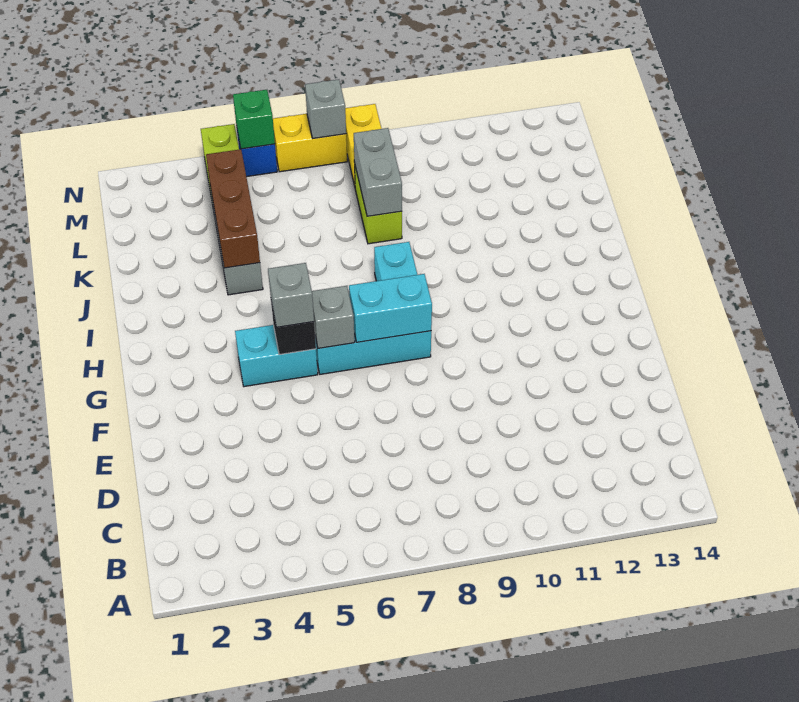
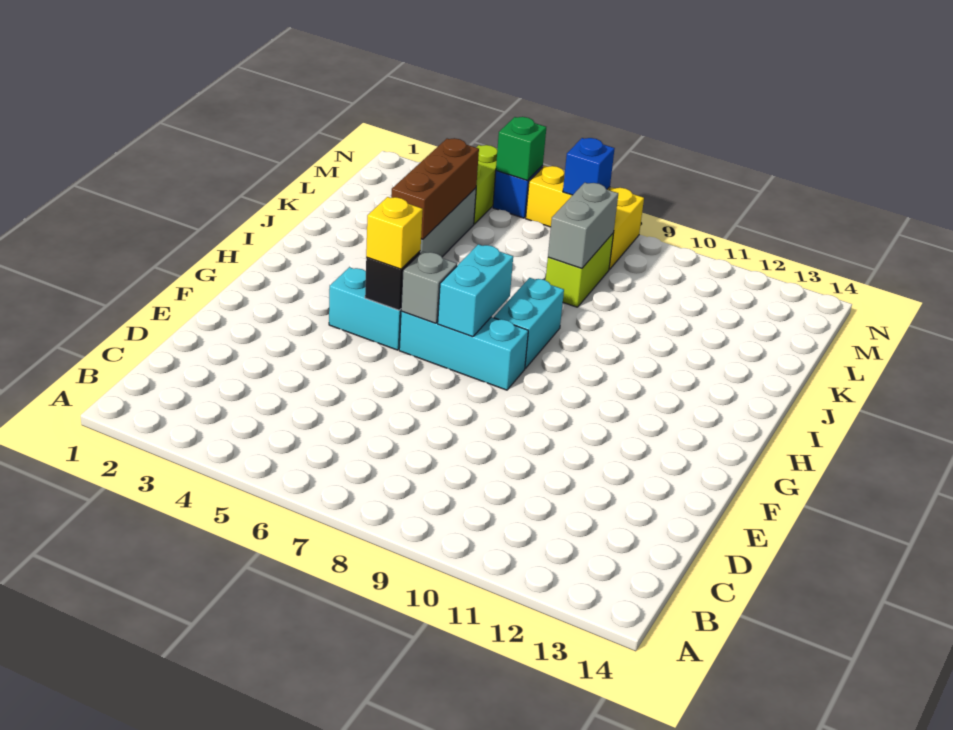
grey brick G5 level 3 -> yellow brick G5 level 3
cyan brick G7:G8 level 2 -> cyan brick G7:H7 level 2
grey brick N7 level 2 -> blue brick N7 level 2

